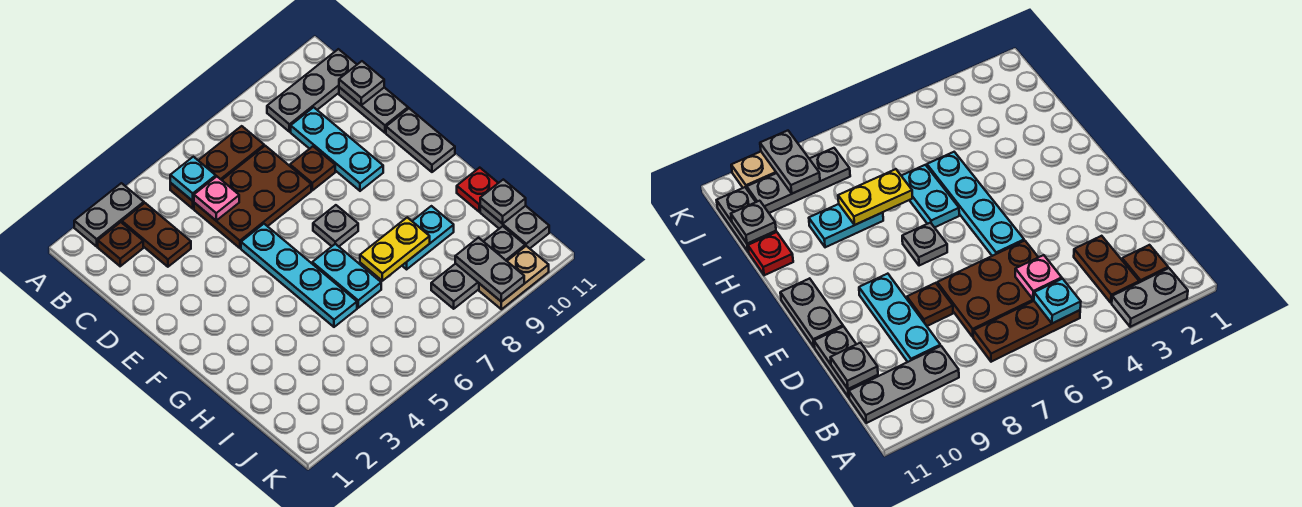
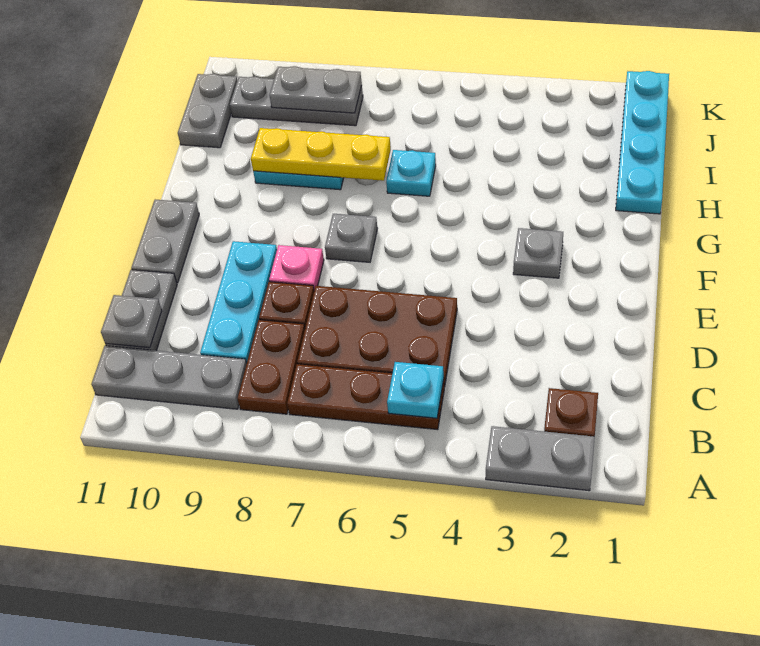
brown plate B3:C3 level 1 -> brown plate B8:C8 level 1
pink plate C5 level 2 -> pink plate E8 level 1
cyan plate E5:H5 level 1 -> cyan plate H1:K1 level 1
cyan plate G6:H6 level 1 -> cyan plate H6 level 1
yellow plate H7:H8 level 2 -> yellow plate H7:H9 level 2
red plate H11 level 1 -> none
grey plate I11 level 2 -> grey plate F3 level 1
grey plate J9:K9 level 2 -> grey plate J8:J9 level 2
tan plate K9:K10 level 1 -> none

